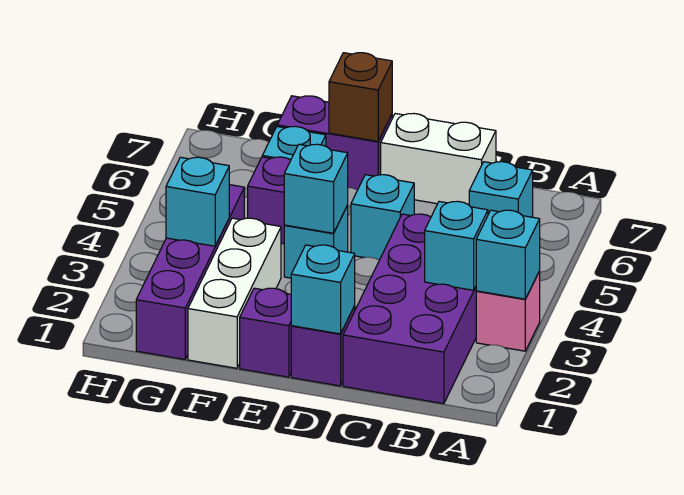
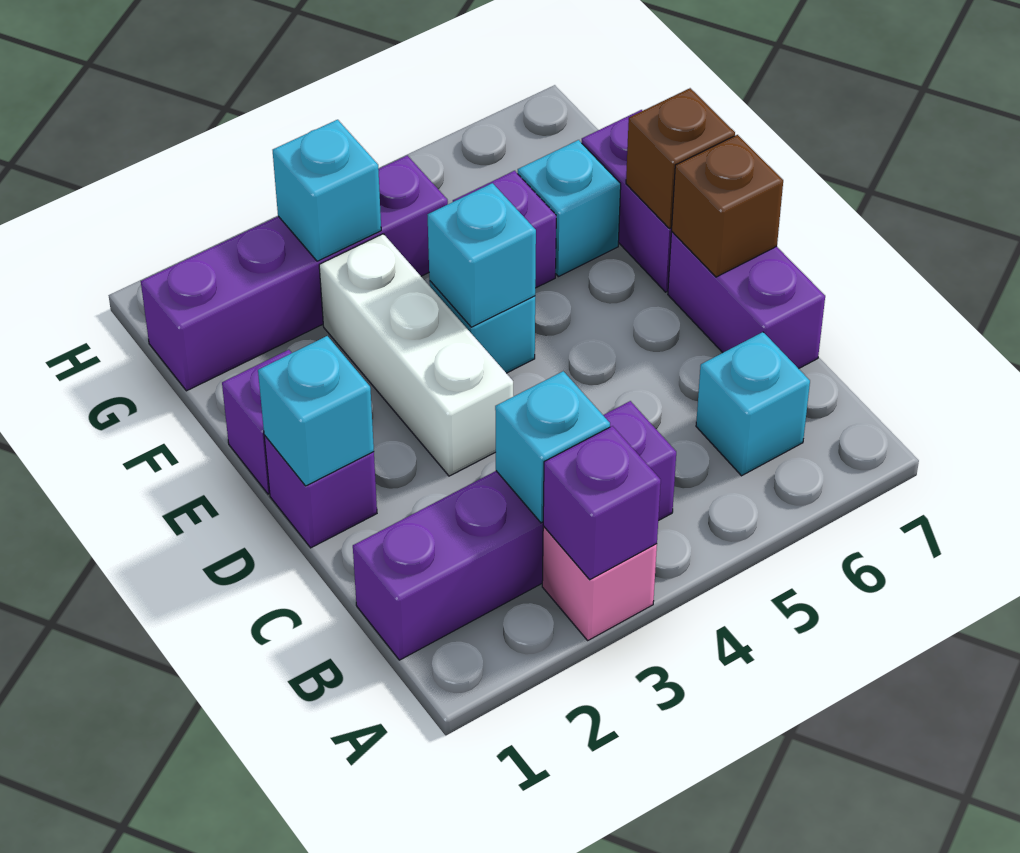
cyan brick A3 level 2 -> purple brick A3 level 2
purple brick B1:C4 level 1 -> purple brick B1:B4 level 1
white brick C7:D7 level 1 -> purple brick C7:D7 level 1
cyan brick D5 level 1 -> none
none -> brown brick D7 level 2
white brick F1:F3 level 1 -> white brick D3:F3 level 1

